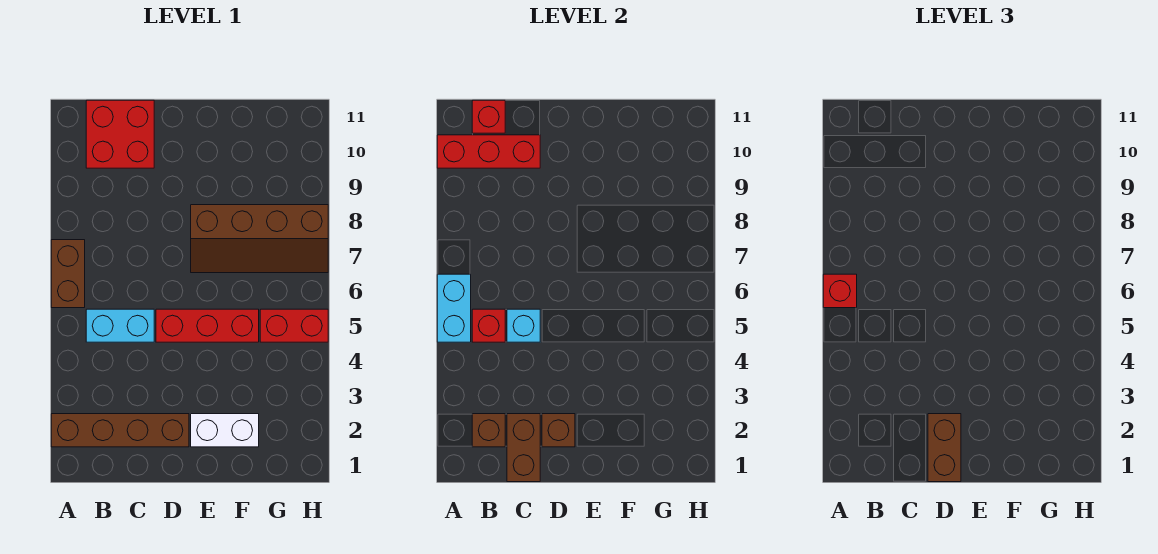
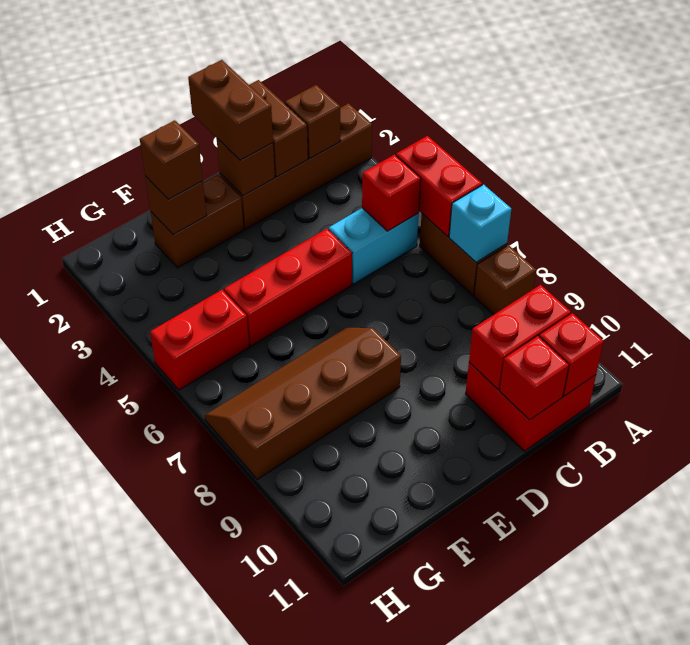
cyan brick A5:A6 level 2 -> red brick A5:A6 level 2
red brick A6 level 3 -> red brick C11 level 2
none -> brown brick A8 level 1
red brick A10:C10 level 2 -> red brick B10:C10 level 2
cyan brick C5 level 2 -> cyan brick A7 level 2
white brick E2:F2 level 1 -> brown brick E2:F2 level 1
none -> brown brick F2 level 2
none -> brown brick F2 level 3

